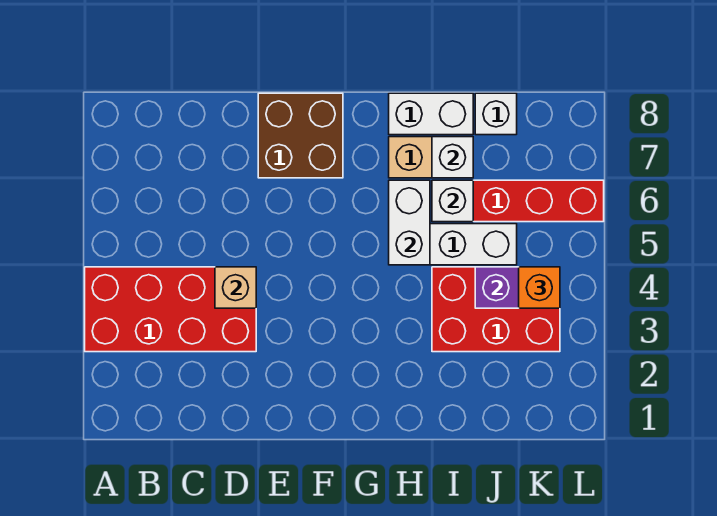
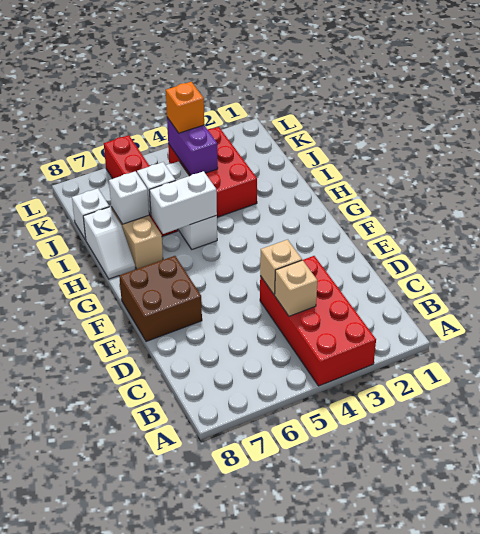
none -> tan brick C4 level 2
white brick H8:I8 level 1 -> white slope H8:I8 level 1 top I

